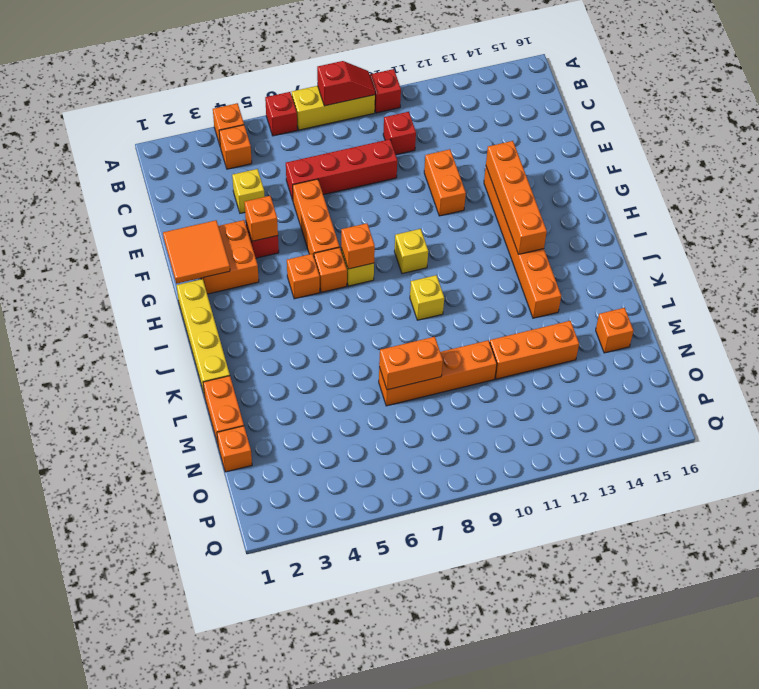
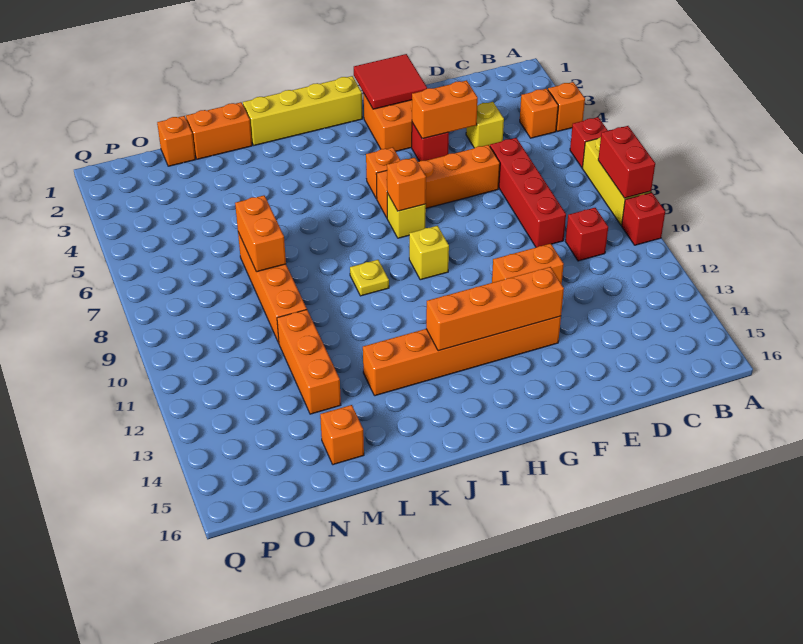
red slope A8:A9 level 2 top 8 -> red brick A8:A9 level 2
orange tile F1:G2 level 2 -> red tile F1:G2 level 2
orange brick F4 level 2 -> orange brick E4:F4 level 2
yellow brick J9 level 1 -> yellow plate J9 level 1

